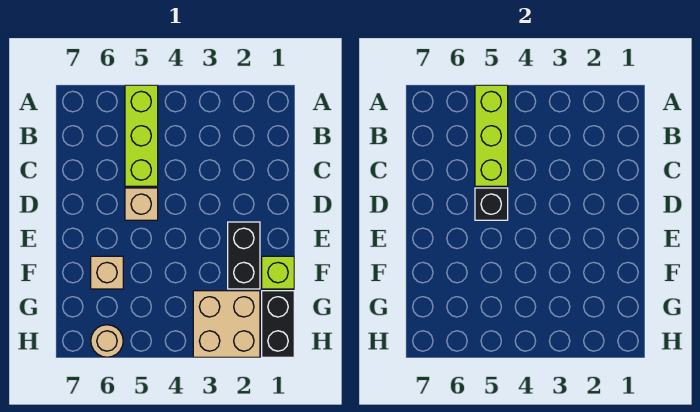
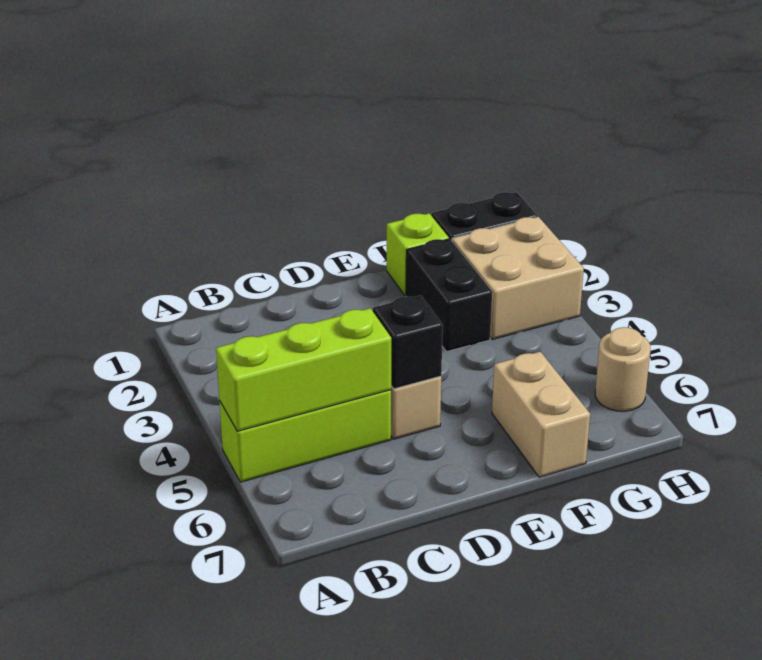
black brick E2:F2 level 1 -> black brick F2:F3 level 1
tan brick F6 level 1 -> tan brick F6:F7 level 1

